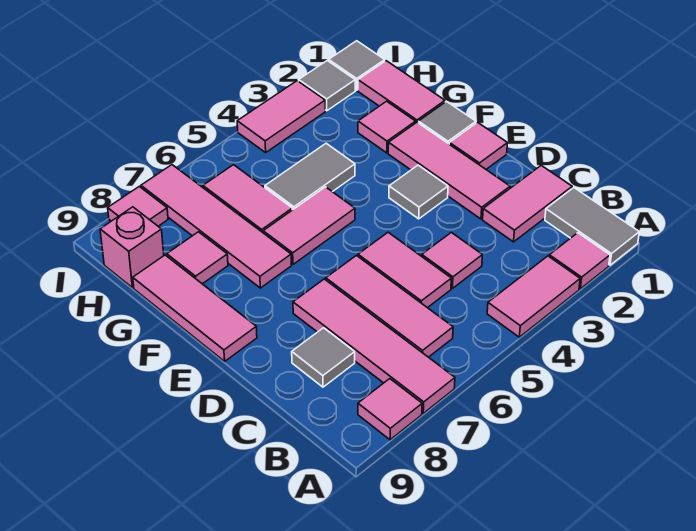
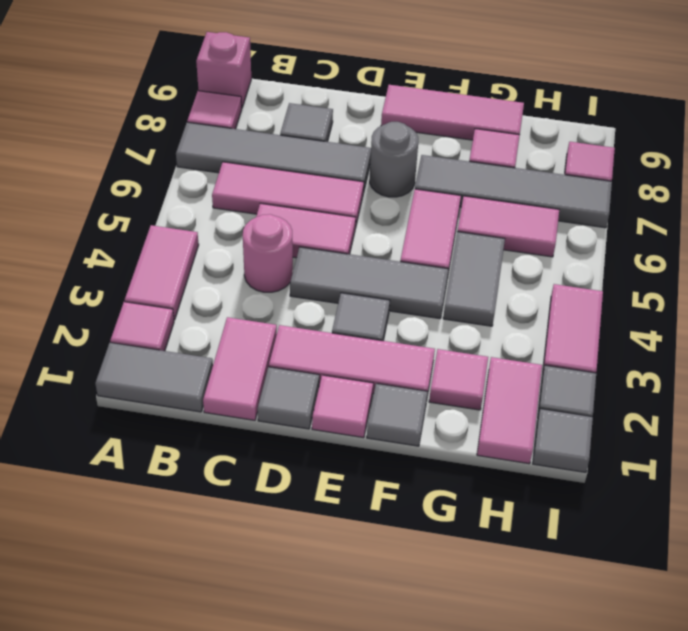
pink tile A7:D7 level 1 -> grey tile A7:D7 level 1
pink tile C4 level 1 -> pink round brick C4 level 1
none -> grey tile D1 level 1
none -> grey tile D4:F4 level 1
none -> grey round brick E7 level 1
pink tile F7:I7 level 1 -> grey tile F7:I7 level 1
pink tile G1:H1 level 1 -> pink tile H1:H2 level 1
pink brick H9 level 1 -> pink brick A9 level 1

